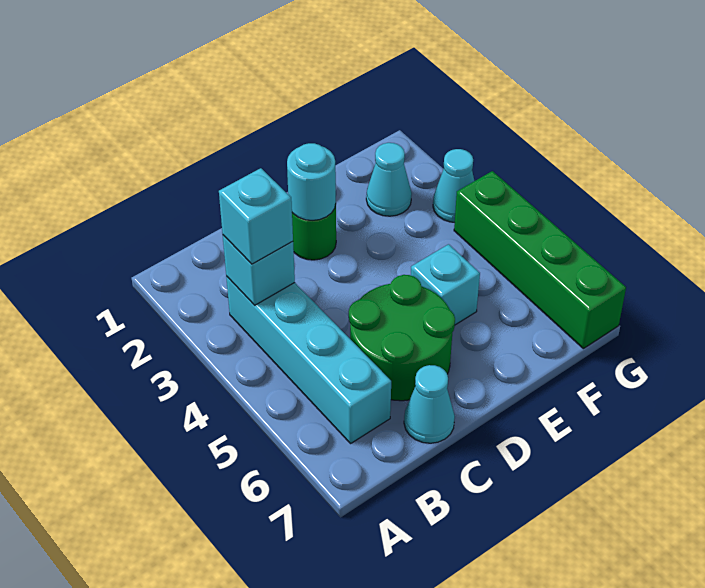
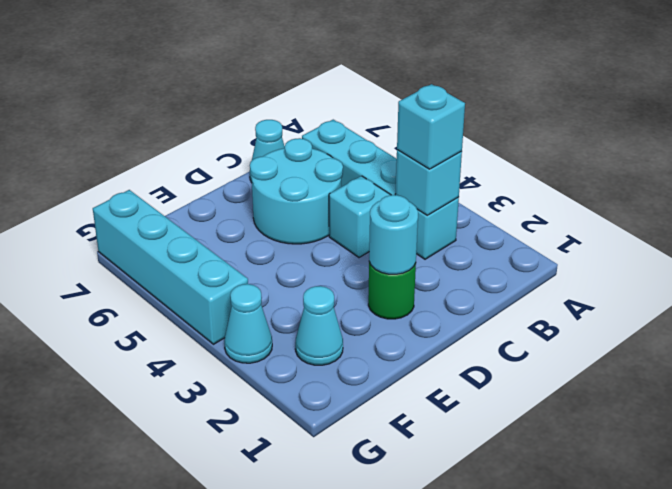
green round brick C5:D6 level 1 -> cyan round brick C5:D6 level 1
cyan brick E5 level 1 -> cyan brick C4 level 1
green brick G4:G7 level 1 -> cyan brick G4:G7 level 1

